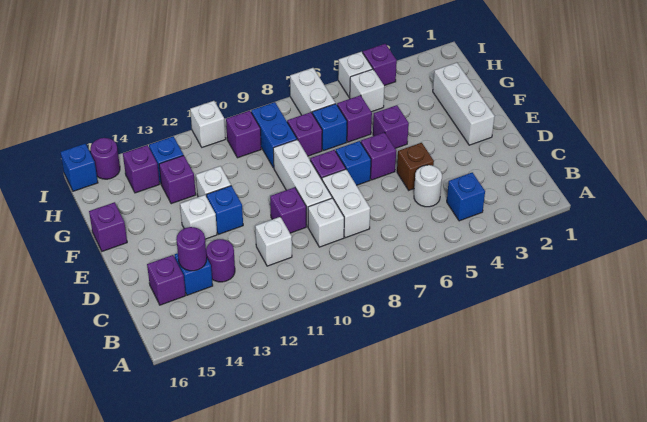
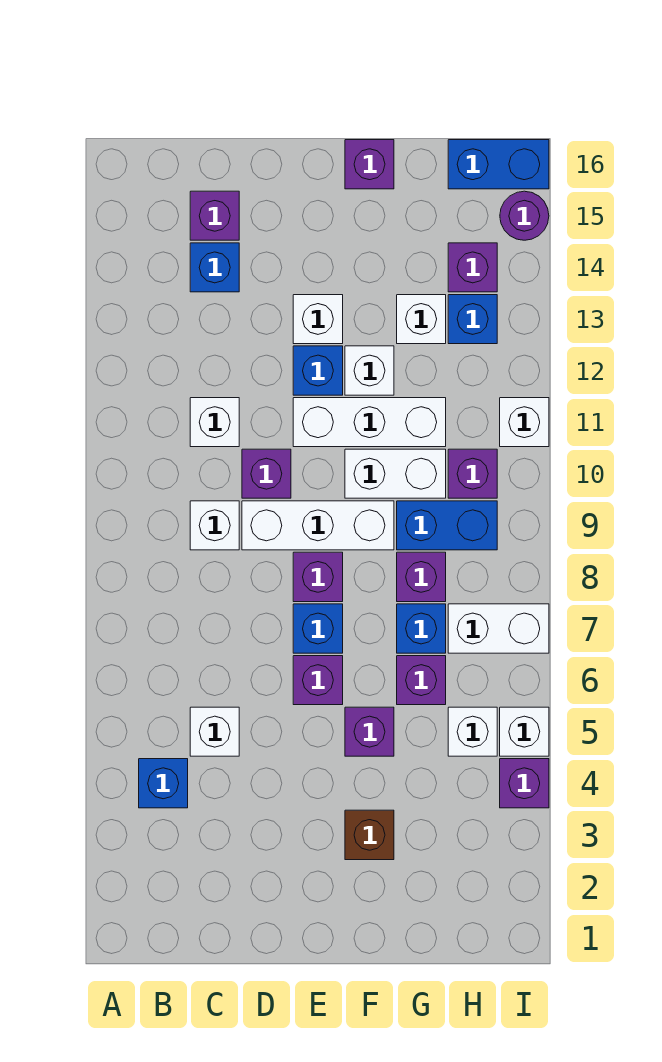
white round brick C5 level 1 -> white brick C5 level 1
white brick C8:D8 level 1 -> white brick F10:G10 level 1
purple round brick C13 level 1 -> none
purple round brick C14 level 2 -> none
brown brick D5 level 1 -> brown brick F3 level 1
white brick E2:G2 level 1 -> white brick E11:G11 level 1
purple brick G13 level 1 -> white brick G13 level 1
blue brick I16 level 1 -> blue brick H16:I16 level 1

